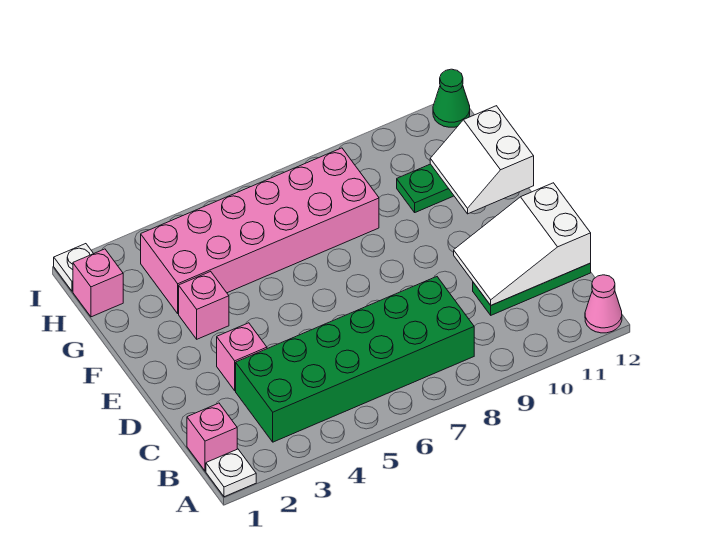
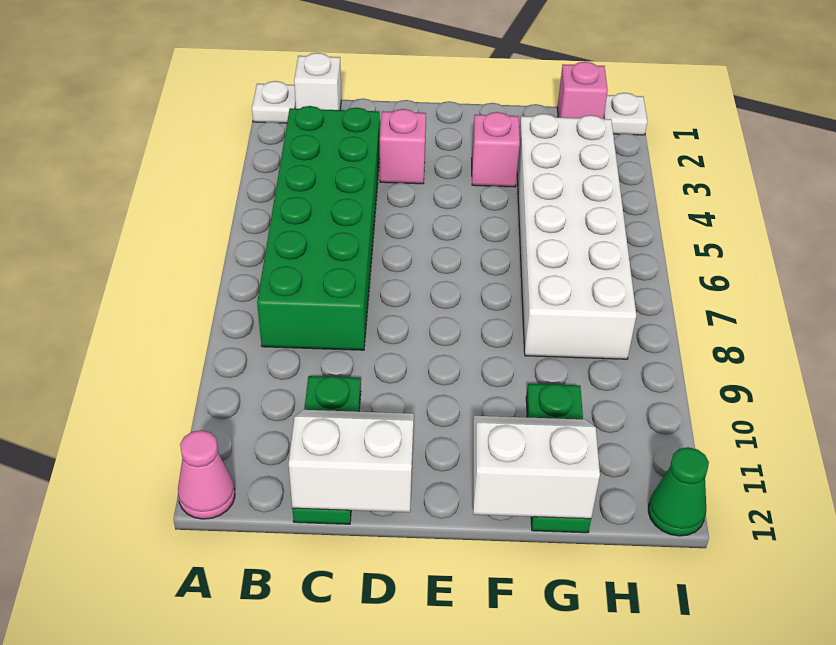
pink brick B1 level 1 -> white brick B1 level 1
white slope C10:D12 level 2 top 12 -> white slope C11:D12 level 2 top 12
pink brick G3:H8 level 1 -> white brick G3:H8 level 1

